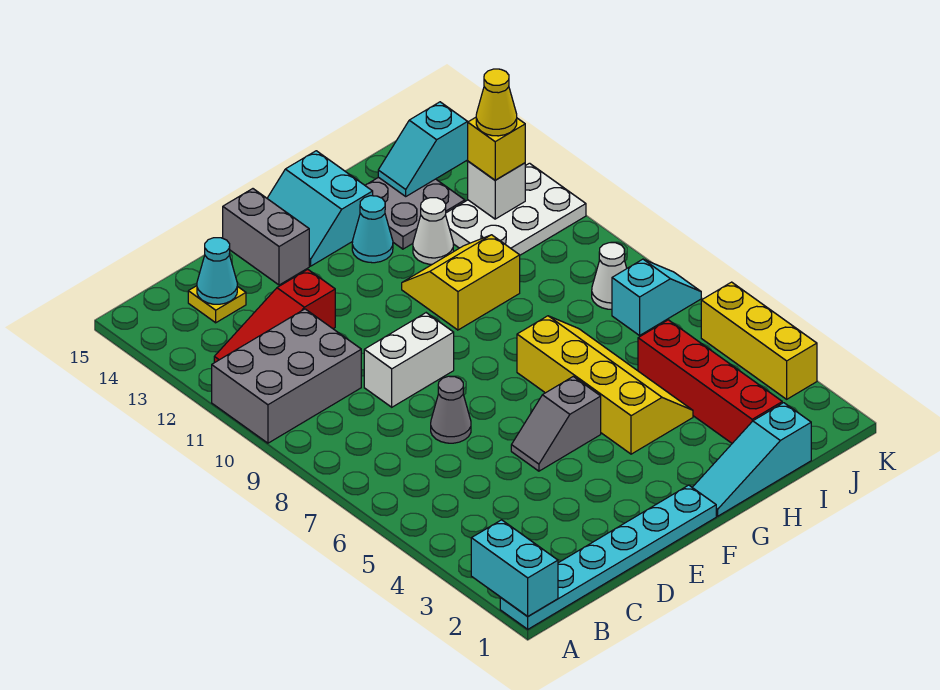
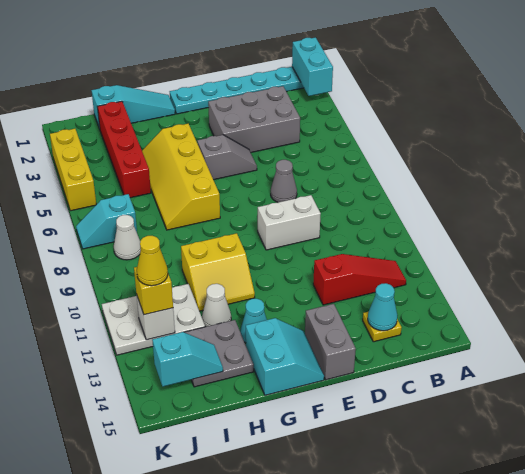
grey brick A10:C11 level 1 -> grey brick C3:E4 level 1

